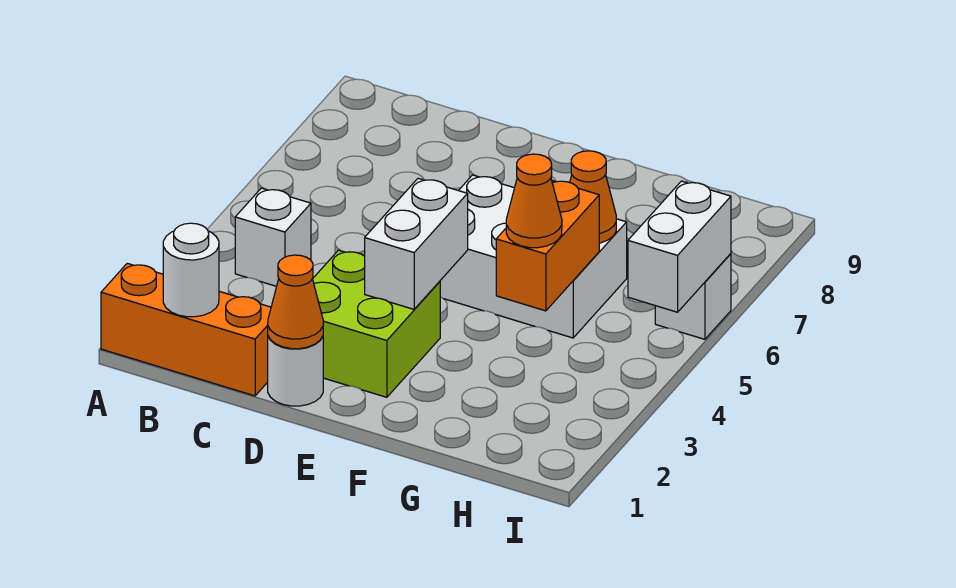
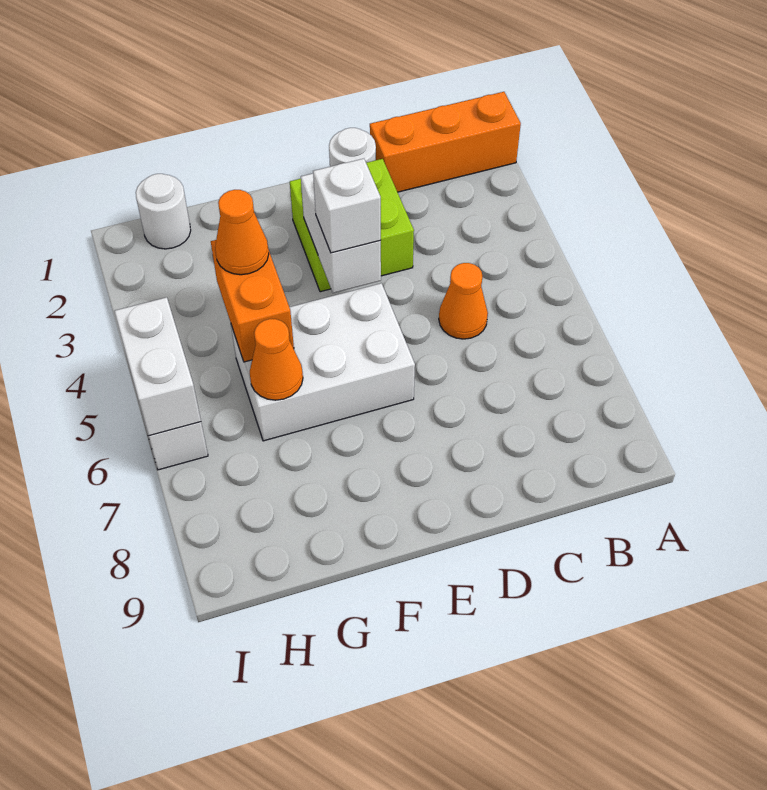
white round brick B1 level 2 -> white round brick H1 level 1
white brick B4 level 1 -> white brick E4 level 3
orange cone D1 level 2 -> orange cone C5 level 1

